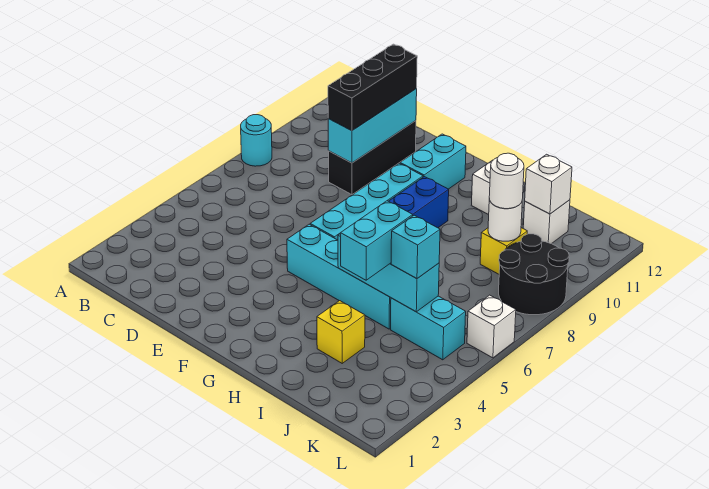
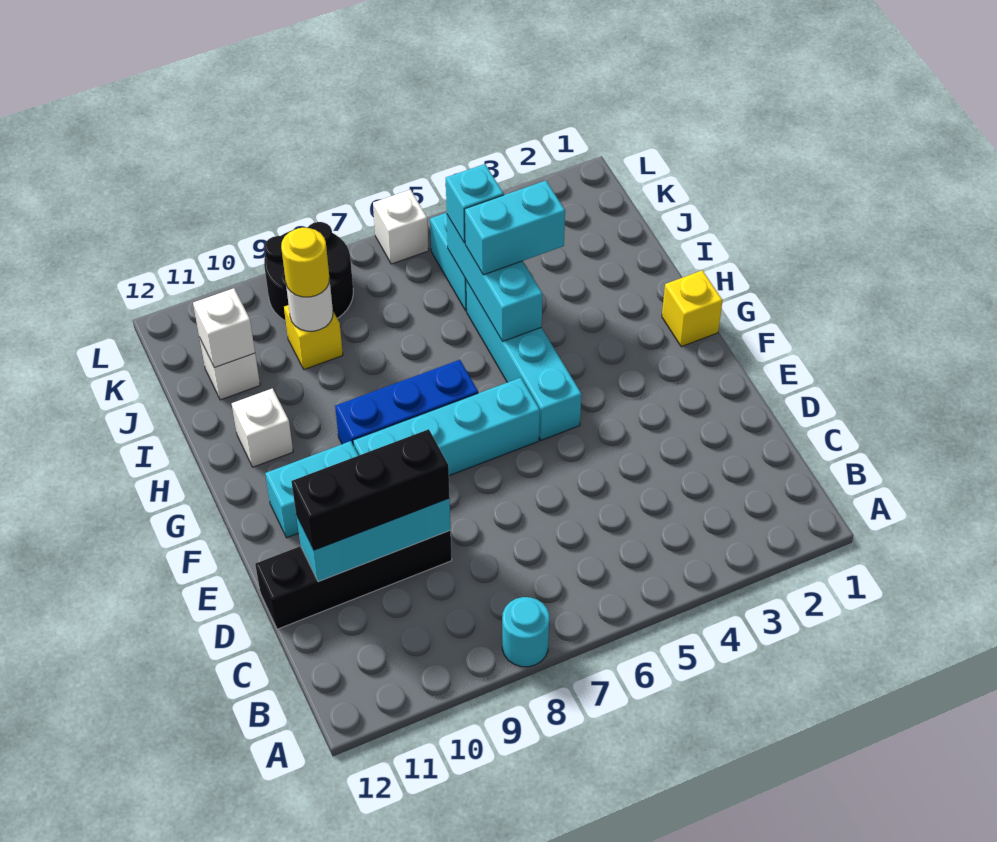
black brick D9:D11 level 1 -> black brick D9:D12 level 1
yellow brick I3 level 1 -> yellow brick G1 level 1
white round brick J9 level 3 -> yellow round brick J9 level 3

